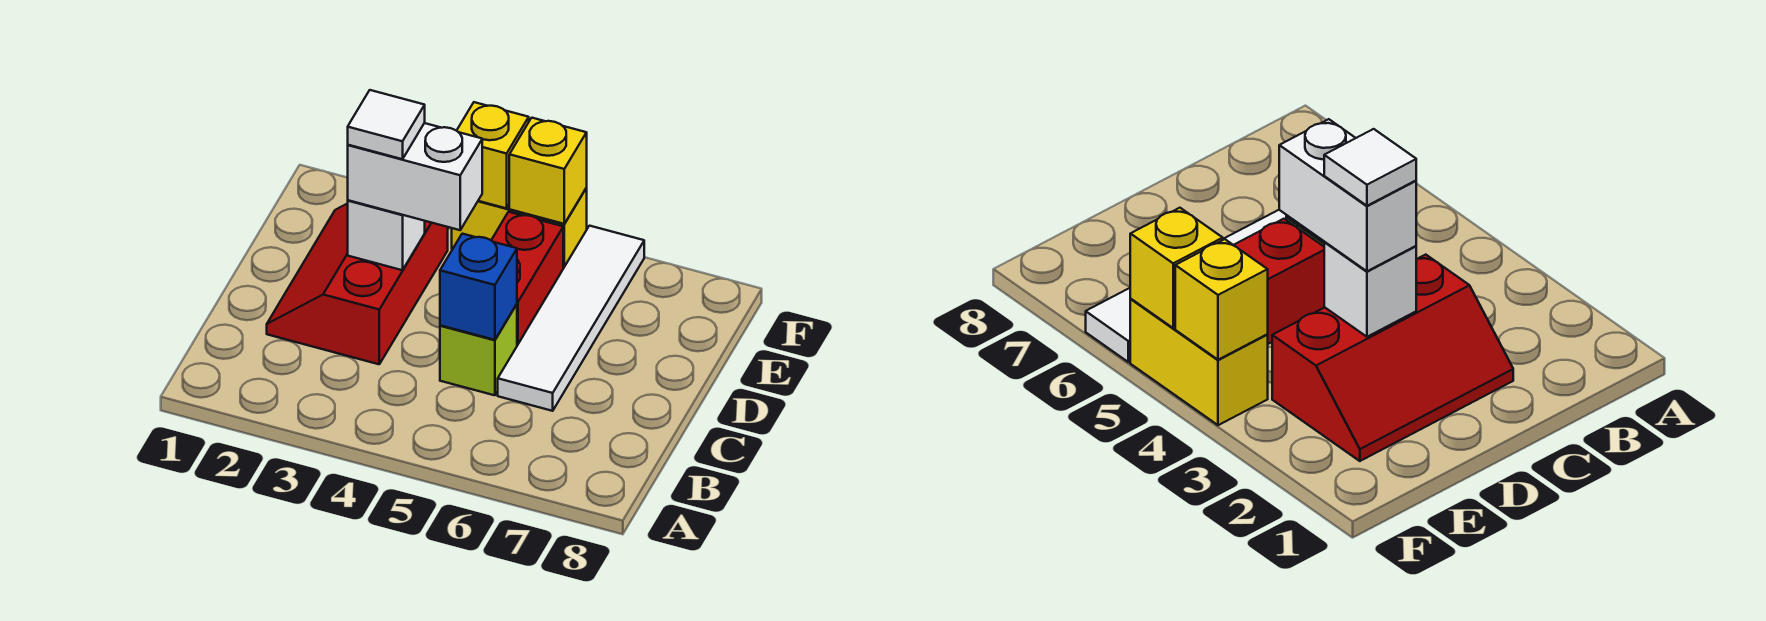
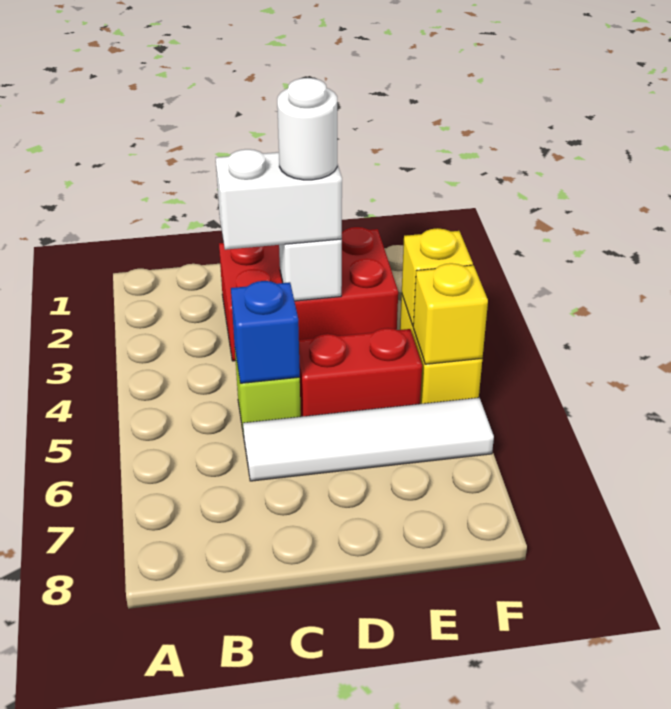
red slope C2:E3 level 1 top 3 -> red brick C2:E3 level 1
white brick D3:D4 level 3 -> white brick C3:D3 level 3
white tile D3 level 4 -> white round brick D3 level 4

